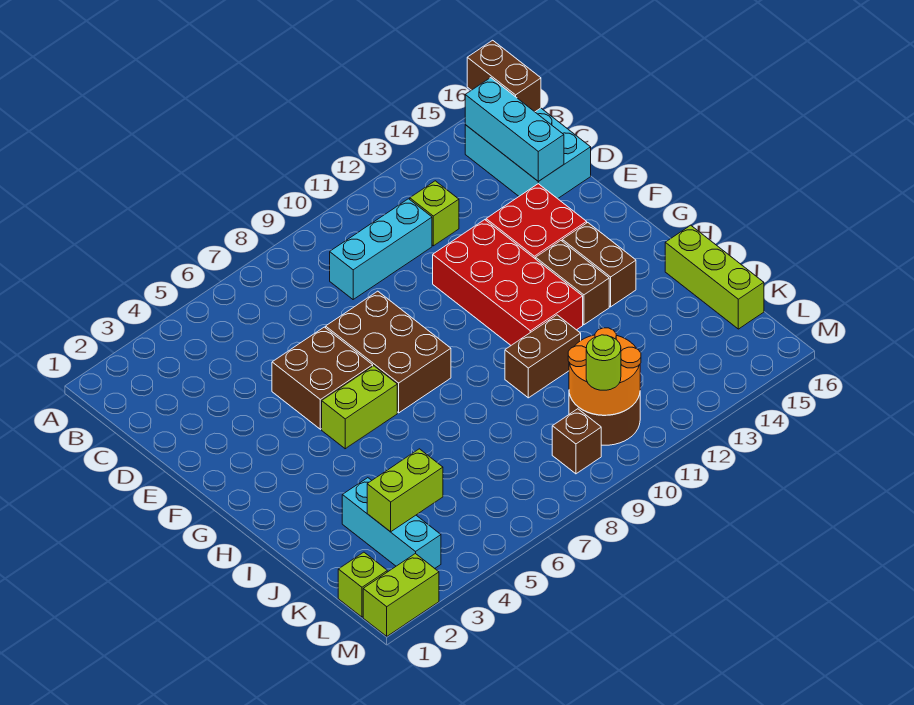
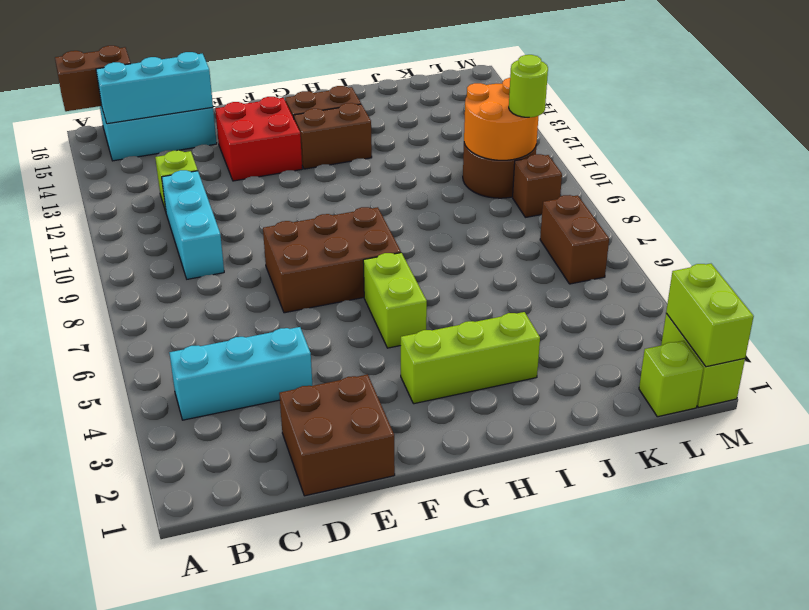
brown brick E5:F6 level 1 -> brown brick D1:E2 level 1
red brick E11:H12 level 1 -> none
brown brick I10:I11 level 1 -> brown brick L6:L7 level 1
lime brick I16:K16 level 1 -> lime brick G3:I3 level 1
cyan brick J3:L3 level 1 -> cyan brick B4:D4 level 1
lime brick K3:K4 level 2 -> lime brick M1:M2 level 2

